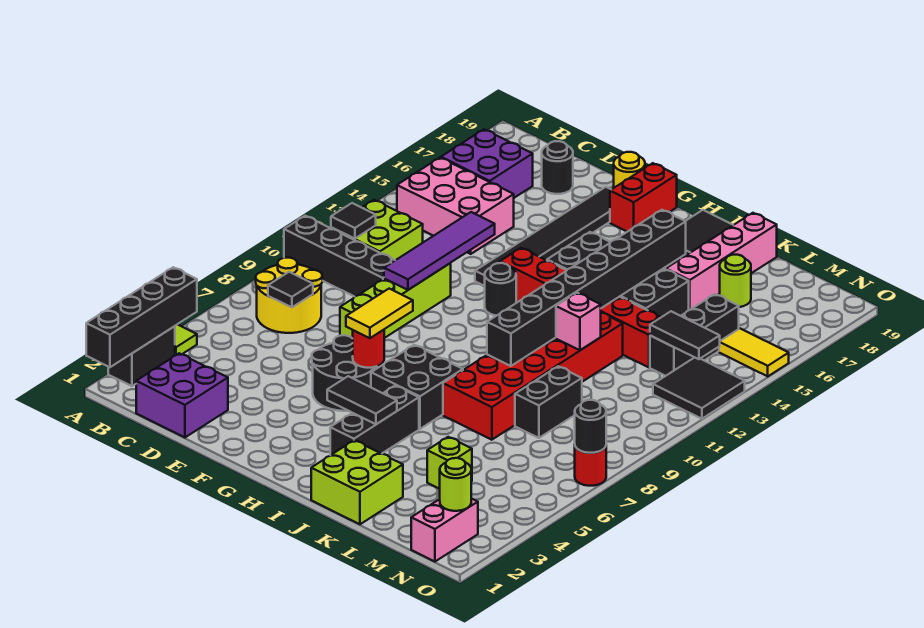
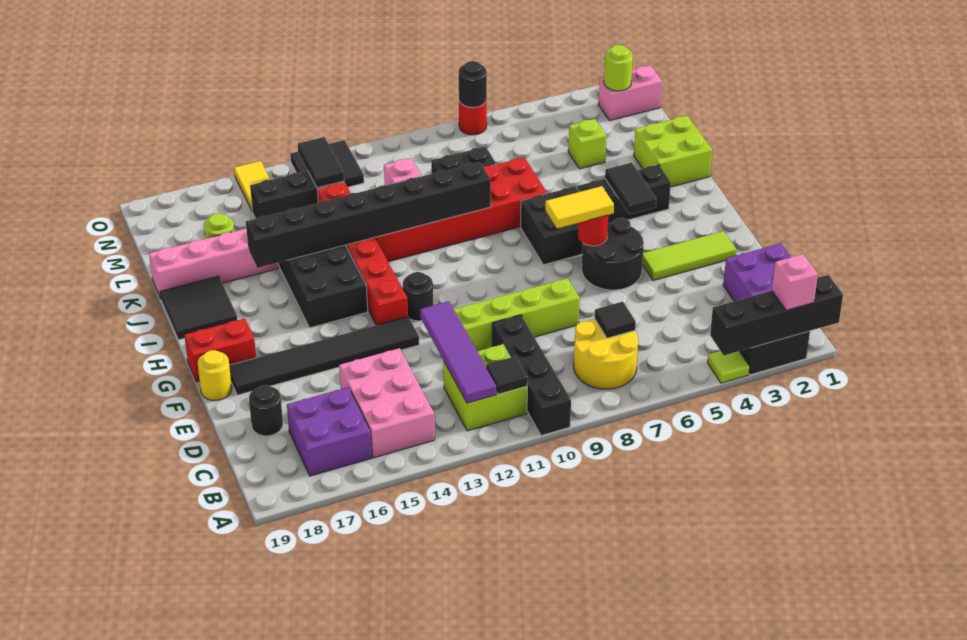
none -> pink brick A2 level 3
purple tile E10:E13 level 2 -> purple tile B12:E12 level 2
none -> lime tile F2:F4 level 1

